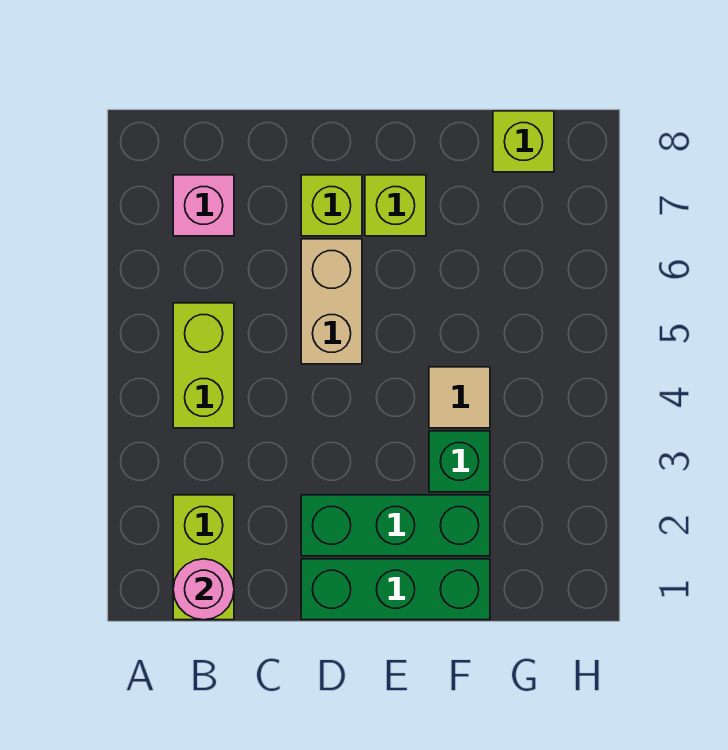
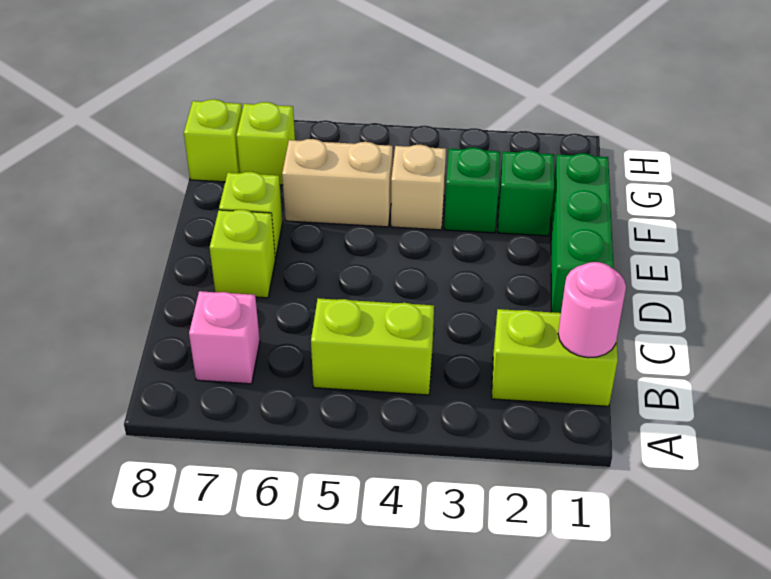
green brick D2:F2 level 1 -> green brick F2 level 1
tan brick D5:D6 level 1 -> tan brick F5:F6 level 1
tan tile F4 level 1 -> tan brick F4 level 1
none -> lime brick G7 level 1

